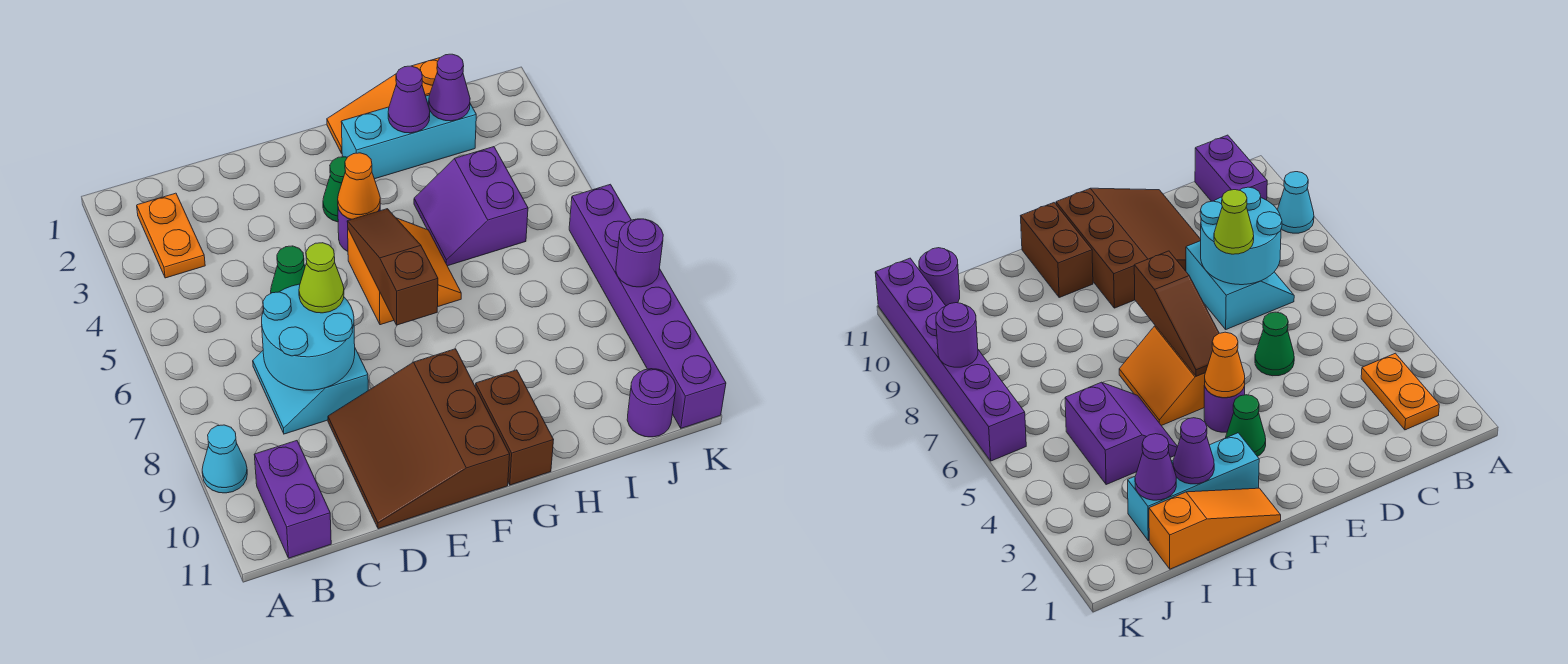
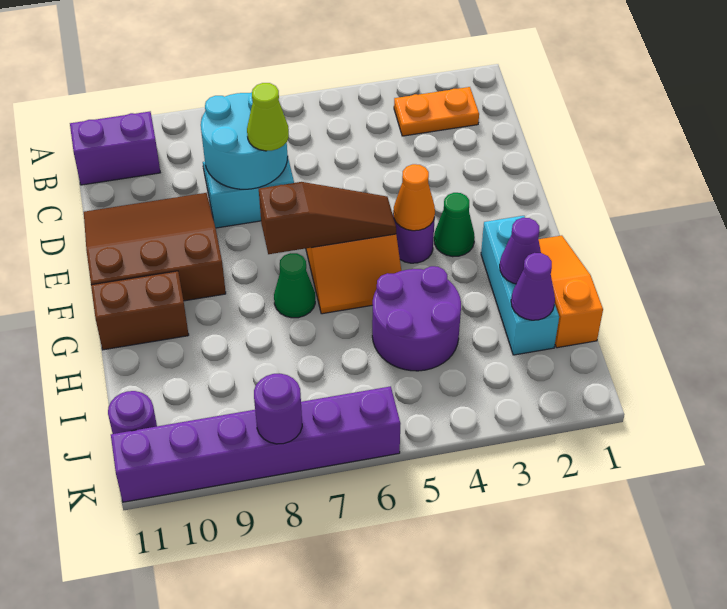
cyan cone A9 level 1 -> none
green cone D5 level 1 -> green cone G7 level 1
purple slope H4:I5 level 1 top I -> purple round brick H4:I5 level 1

